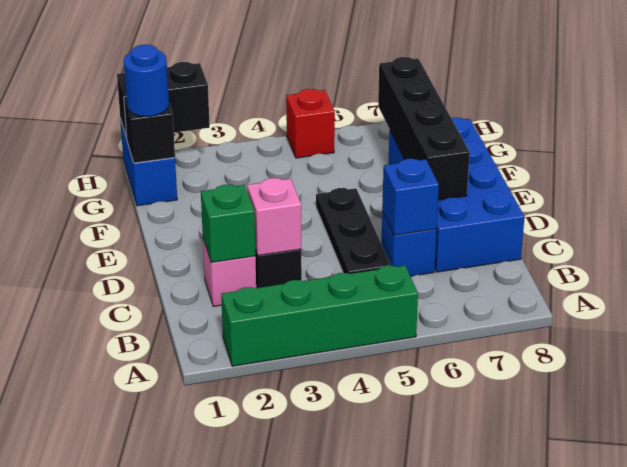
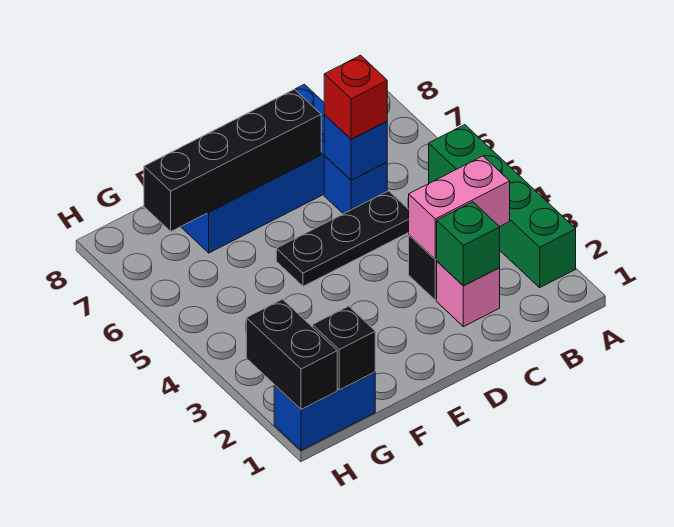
pink brick C3 level 2 -> pink brick B3:C3 level 2
blue round brick G1 level 3 -> none
red brick H5 level 1 -> red brick C6 level 3

